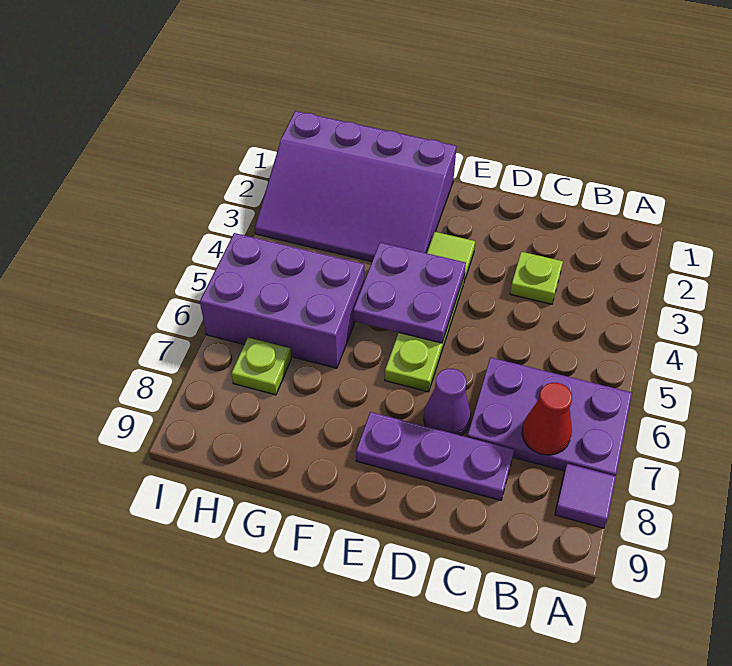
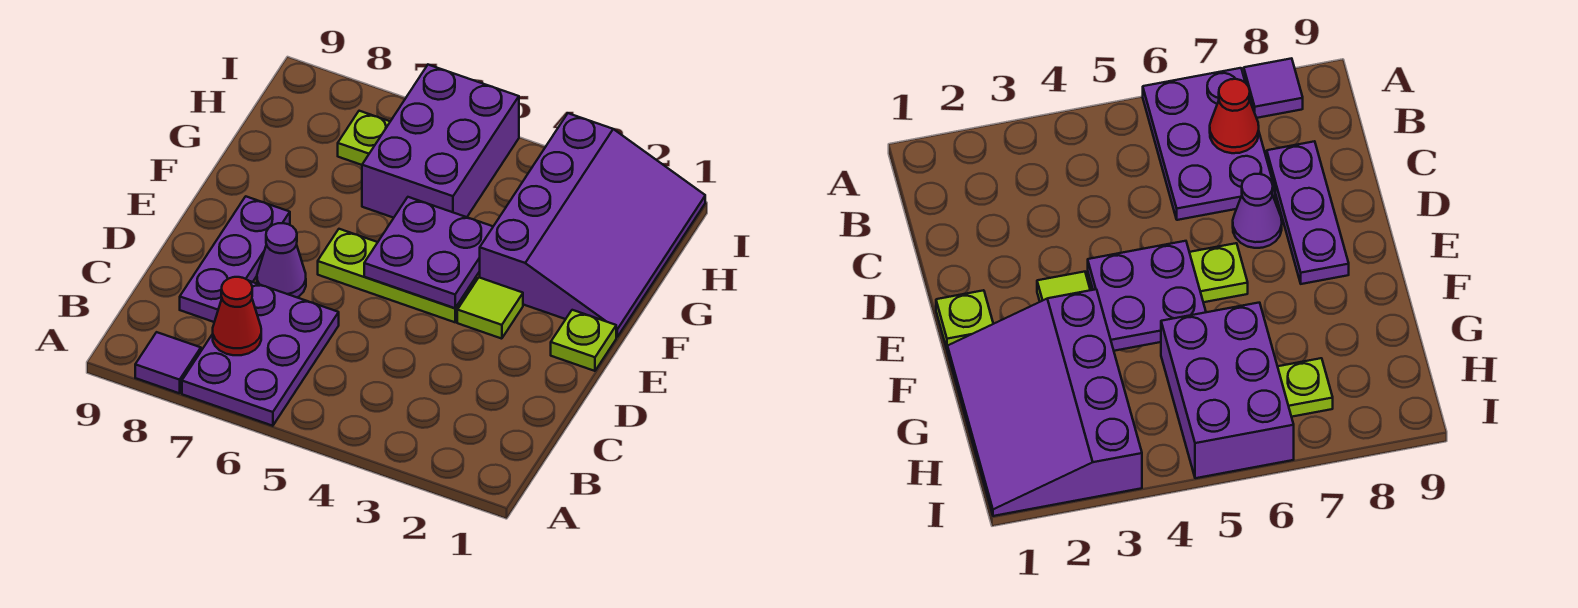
lime plate C3 level 1 -> lime plate E1 level 1
purple slope F1:I3 level 1 top 1 -> purple slope F1:I3 level 1 top 3

